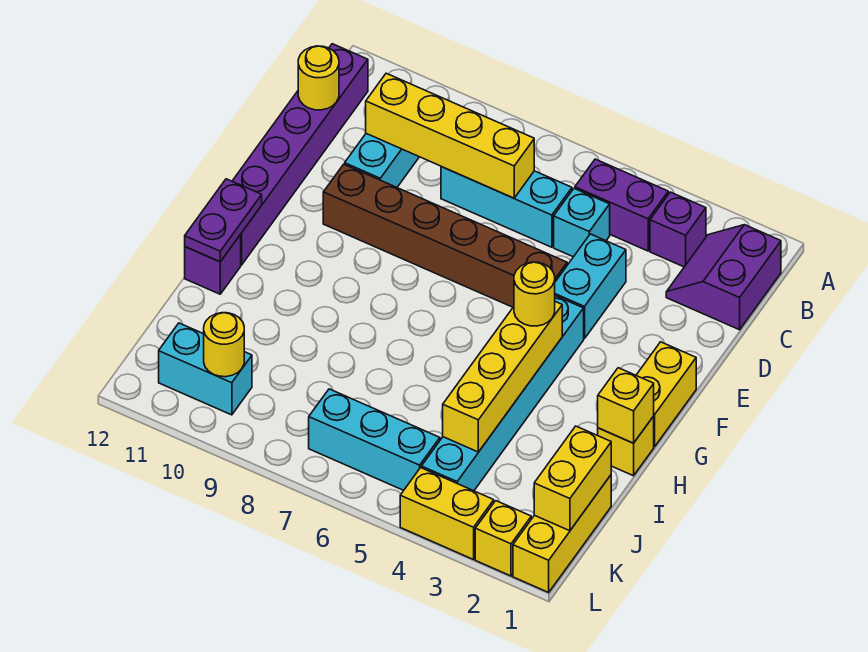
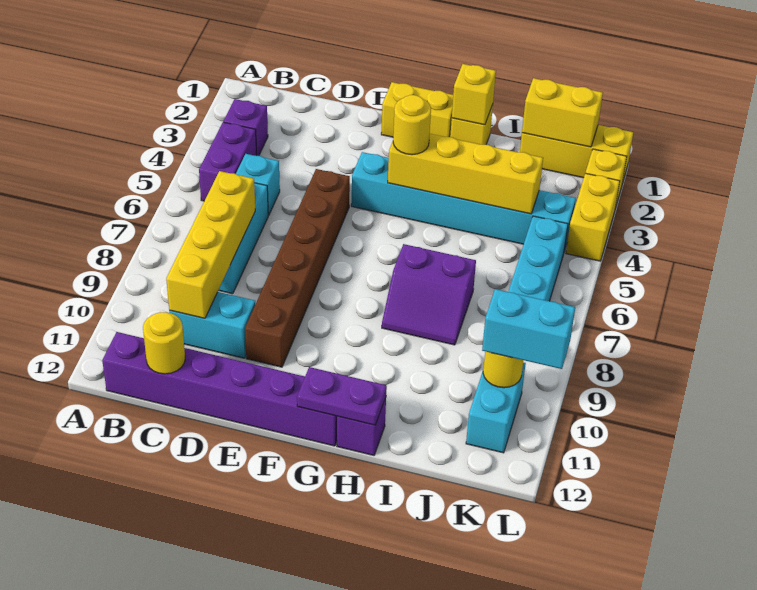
purple slope B1:C2 level 1 top 1 -> purple slope H7:I8 level 1 top 7
cyan brick D4:E4 level 1 -> cyan brick K10:L10 level 3

